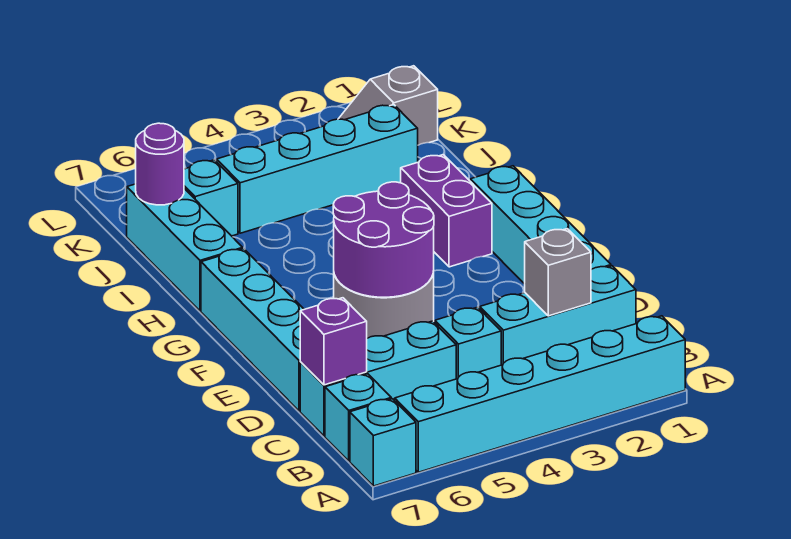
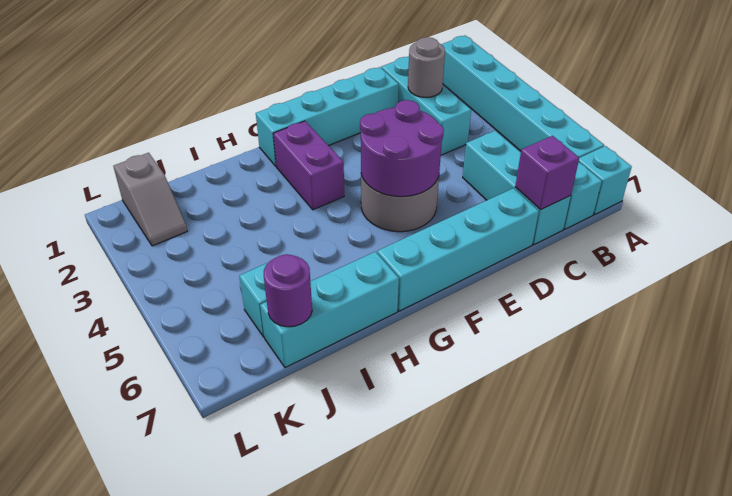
grey brick C2 level 2 -> grey round brick C2 level 2
cyan brick C4 level 1 -> none
purple brick G2:H2 level 1 -> purple brick G2:G3 level 1
cyan brick J2:J5 level 1 -> none

